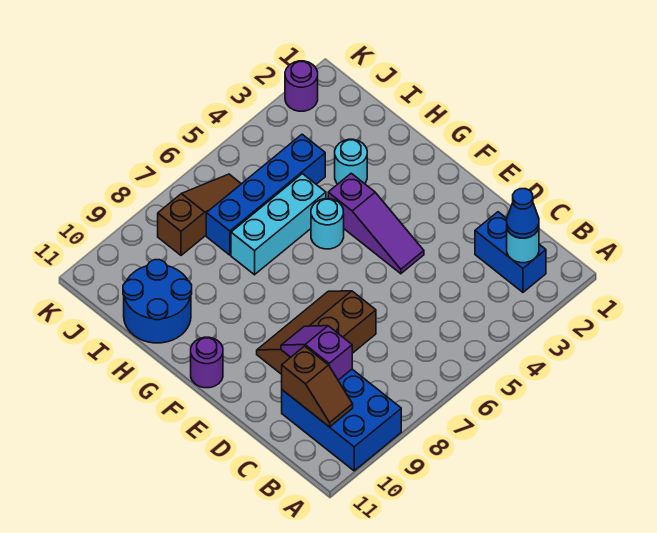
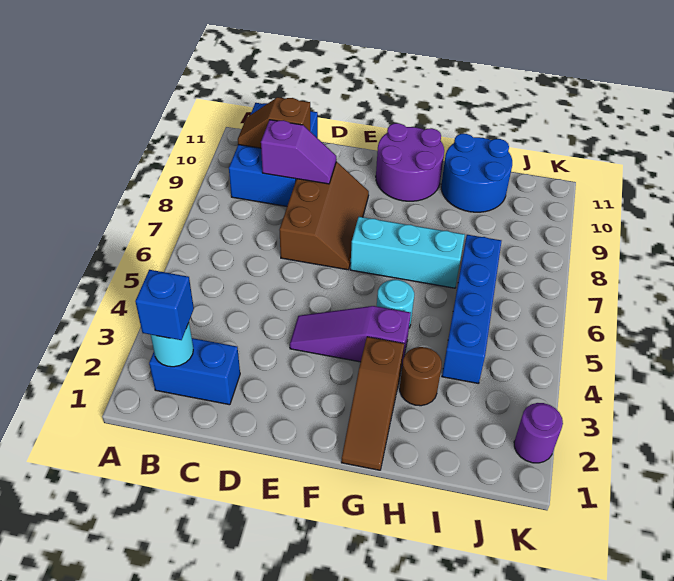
blue brick A9:C10 level 1 -> blue brick B9:C11 level 1
blue cone B2 level 3 -> blue brick B2 level 3
purple round brick F11 level 1 -> purple round brick F10:G11 level 1
cyan round brick H3 level 1 -> brown round brick H3 level 1
cyan brick H5:H7 level 1 -> cyan brick F7:H7 level 1
brown slope J6:J8 level 1 top 8 -> brown slope G1:G3 level 1 top 3

